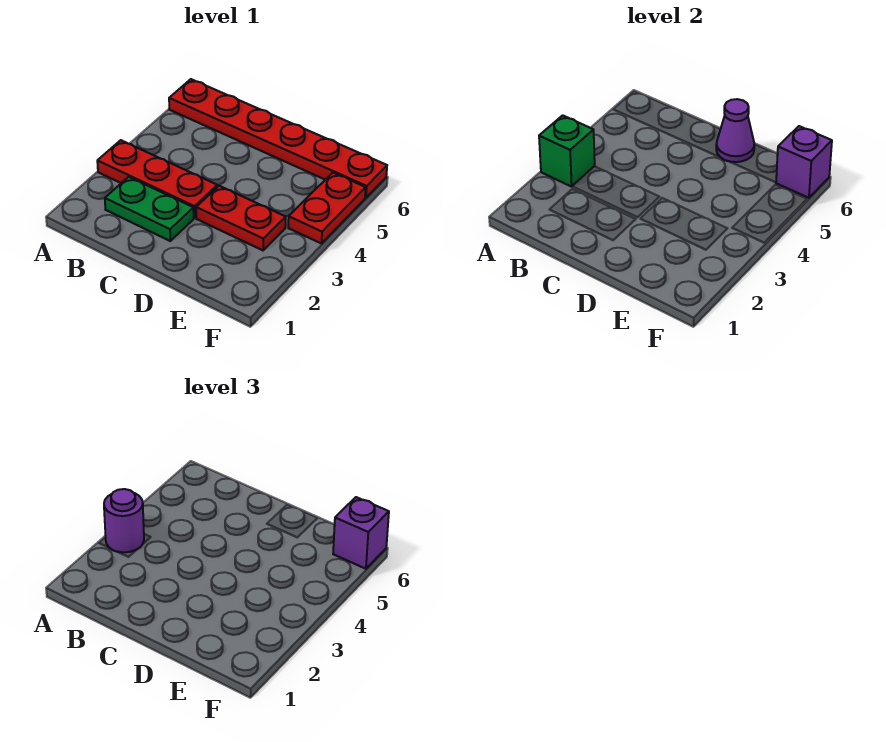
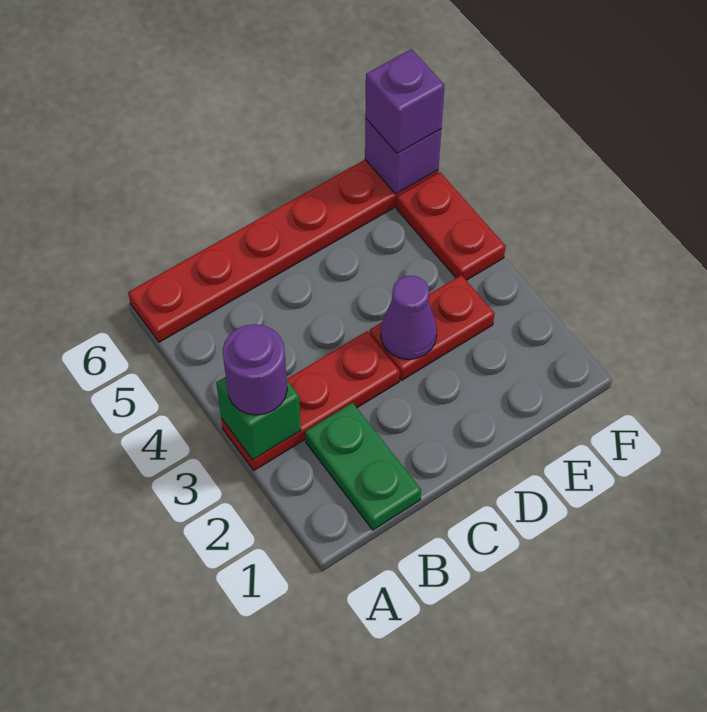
green plate B2:C2 level 1 -> green plate B1:B2 level 1
purple cone D6 level 2 -> purple cone D3 level 2

